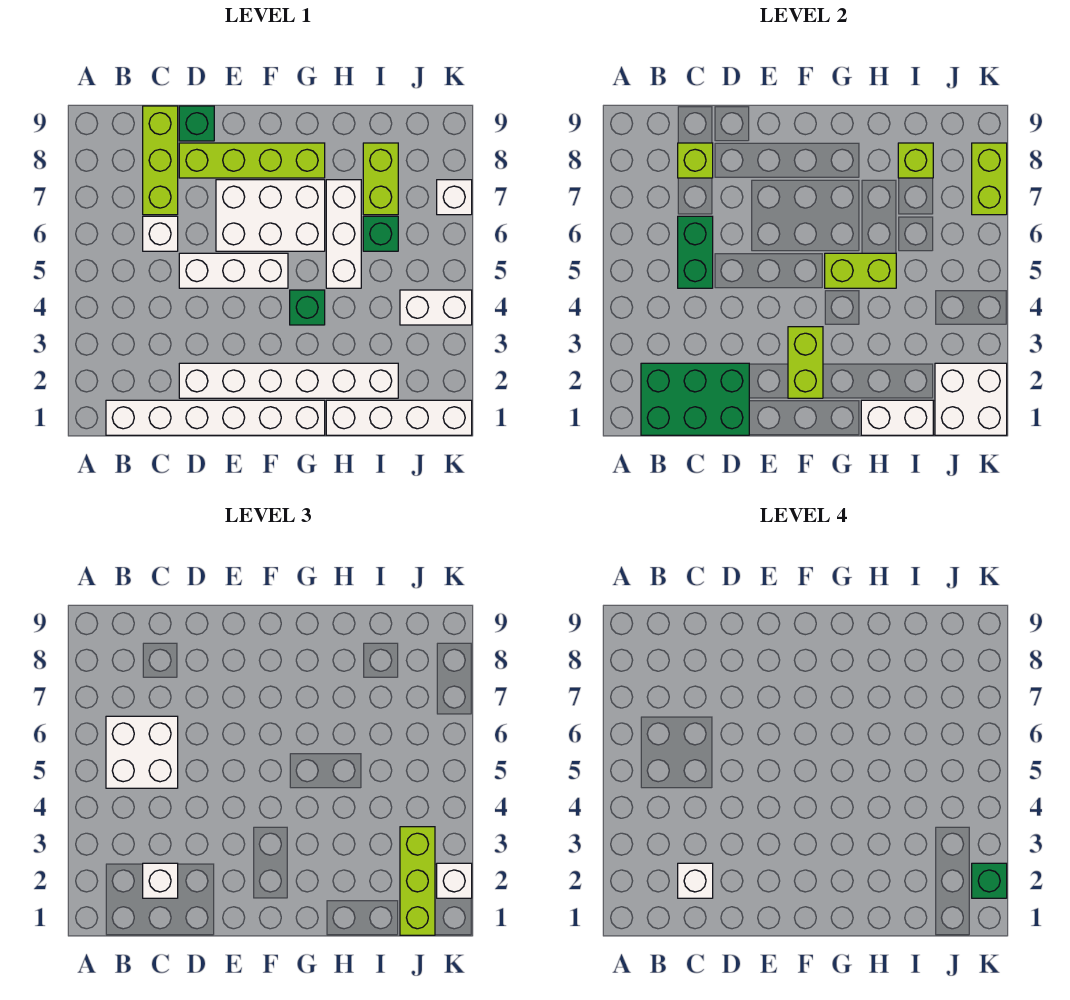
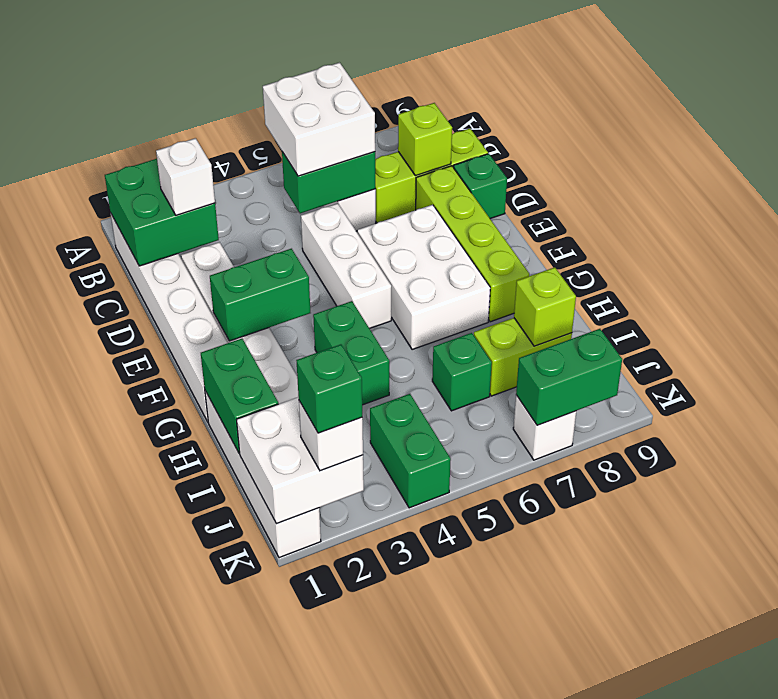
green brick B1:D2 level 2 -> green brick B1:C2 level 2
white brick C2 level 4 -> none
lime brick F2:F3 level 2 -> green brick F2:F3 level 2
green brick G4 level 1 -> green brick G4:H4 level 1
lime brick G5:H5 level 2 -> none
white brick H1:I1 level 2 -> green brick H1:I1 level 2
white brick H5:H7 level 1 -> none
lime brick J1:J3 level 3 -> none
white brick J4:K4 level 1 -> green brick J4:K4 level 1
lime brick K7:K8 level 2 -> green brick K7:K8 level 2

